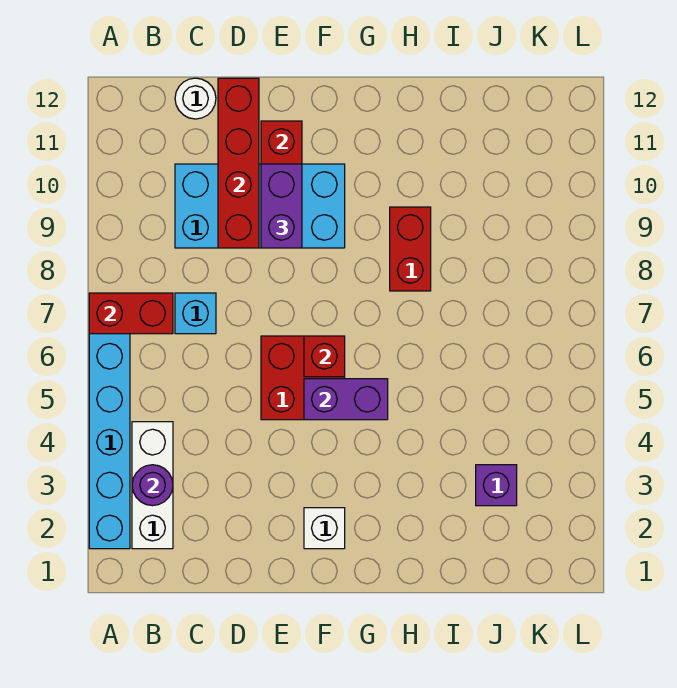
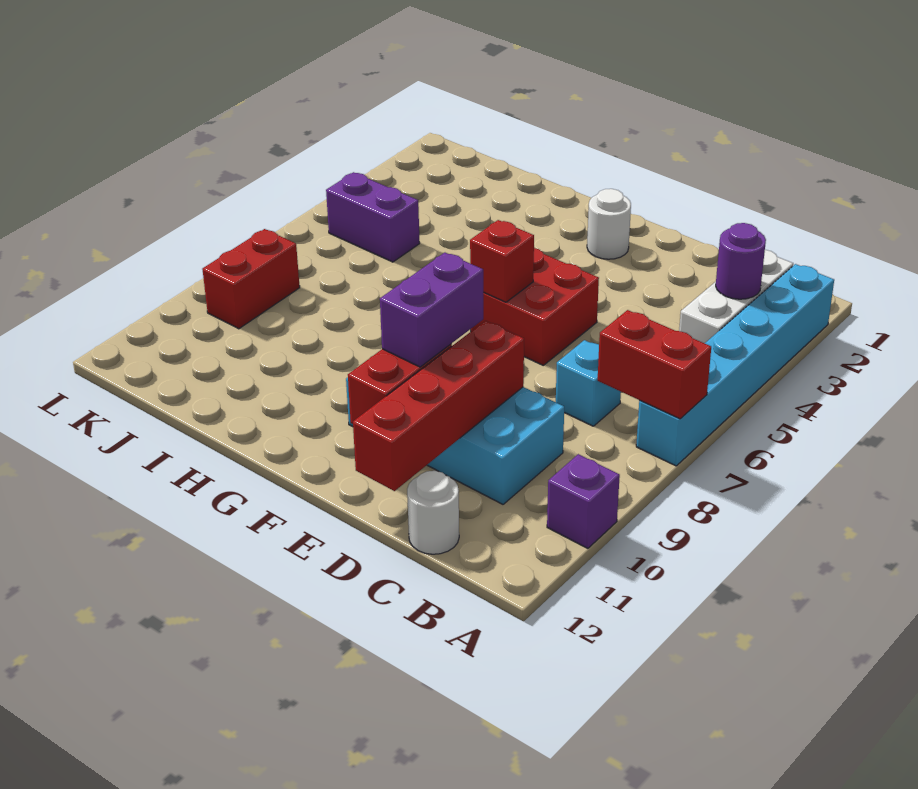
white brick F2 level 1 -> white round brick F2 level 1
purple brick F5:G5 level 2 -> purple brick J5:K5 level 1
red brick H8:H9 level 1 -> red brick K8:K9 level 1
purple brick J3 level 1 -> purple brick A10 level 1

